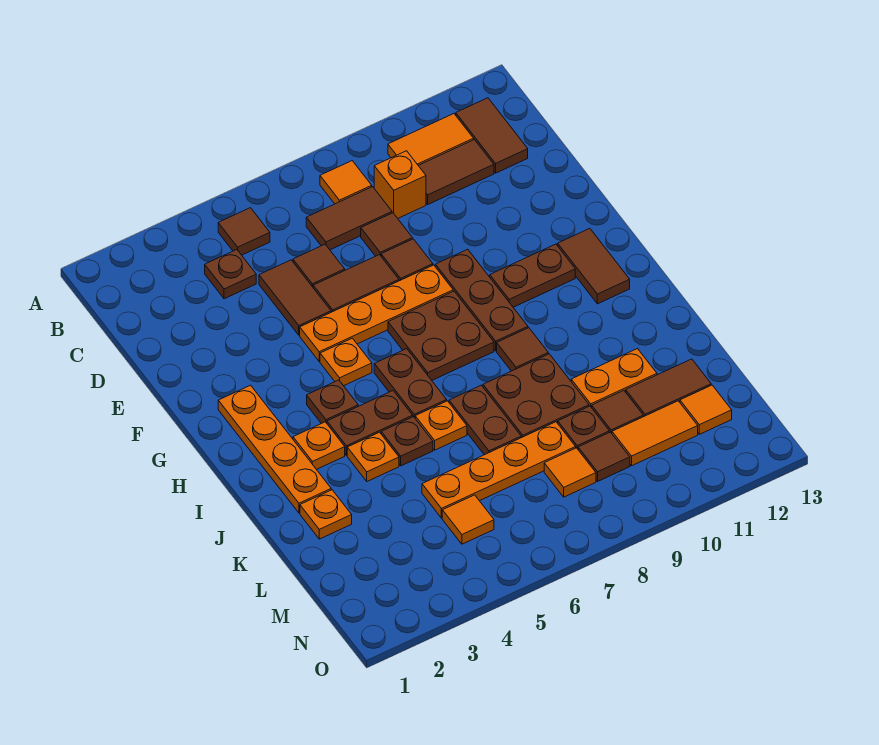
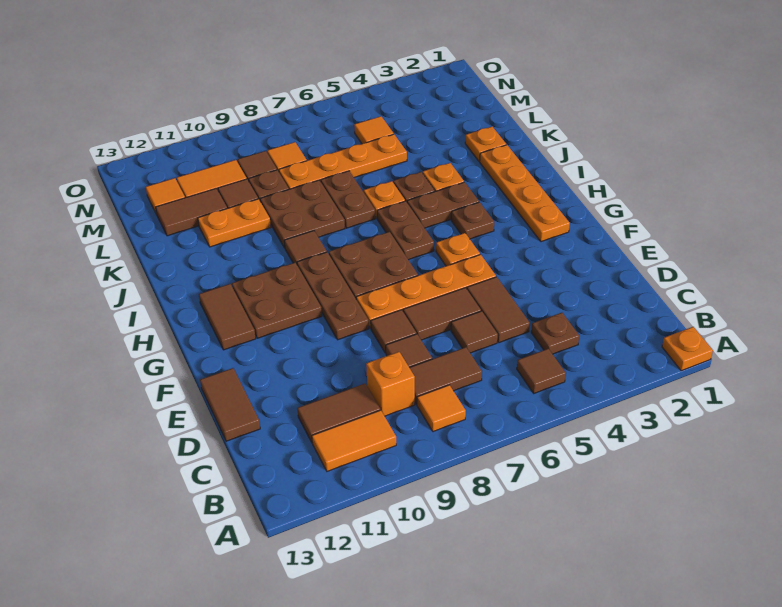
brown tile B12:C12 level 1 -> brown tile D13:E13 level 1
brown plate G10:G11 level 1 -> brown plate G10:H11 level 1
orange plate I3 level 1 -> orange plate A1 level 1

